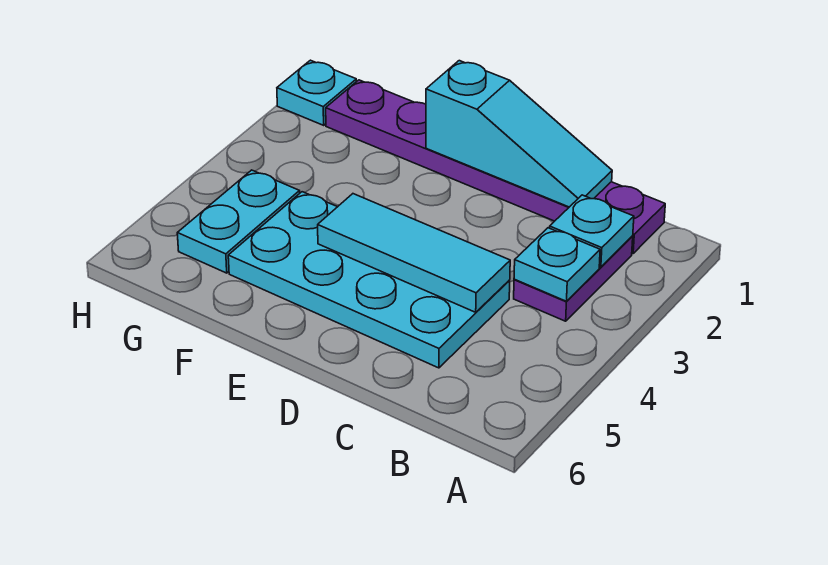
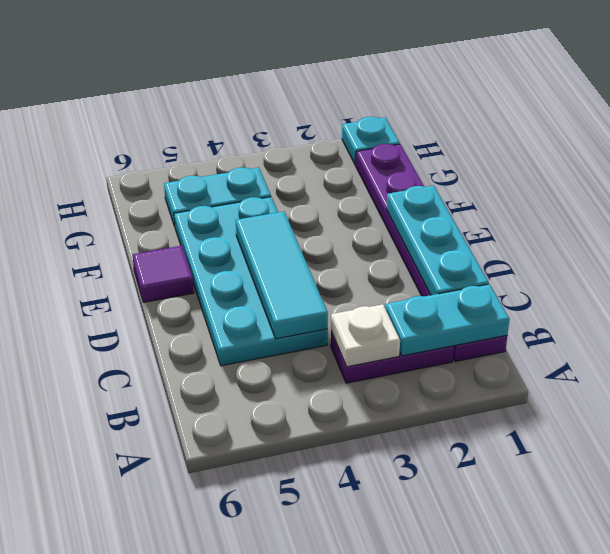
cyan plate B2 level 2 -> cyan plate B1:B2 level 2
cyan plate B3 level 2 -> white plate B3 level 2
cyan slope C1:E1 level 2 top E -> cyan plate C1:E1 level 2
none -> purple tile E6 level 1

